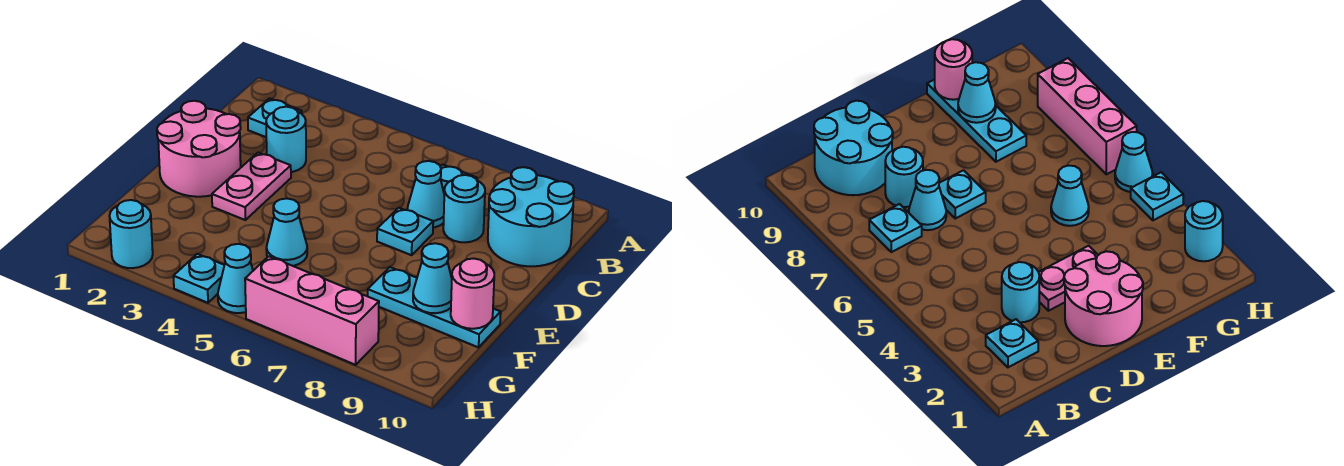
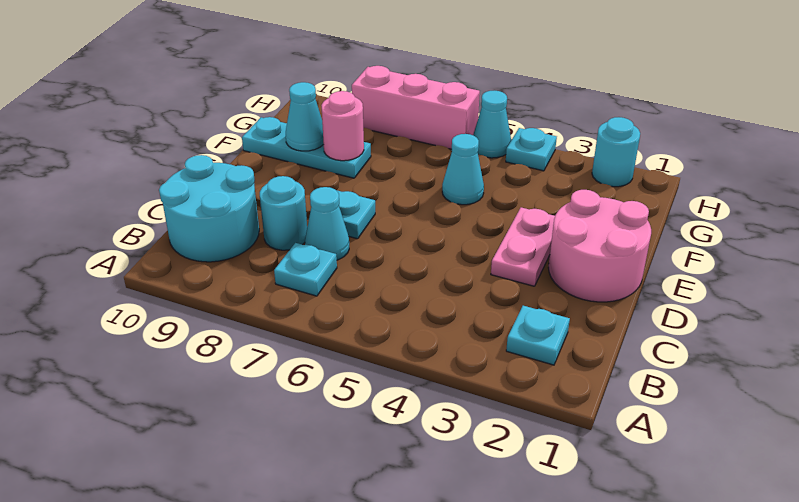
cyan round brick C3 level 1 -> none
pink round brick F10 level 2 -> pink round brick F8 level 2

